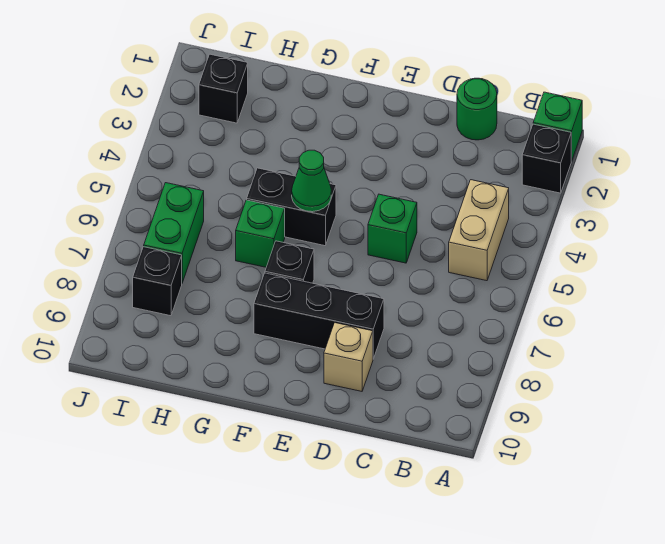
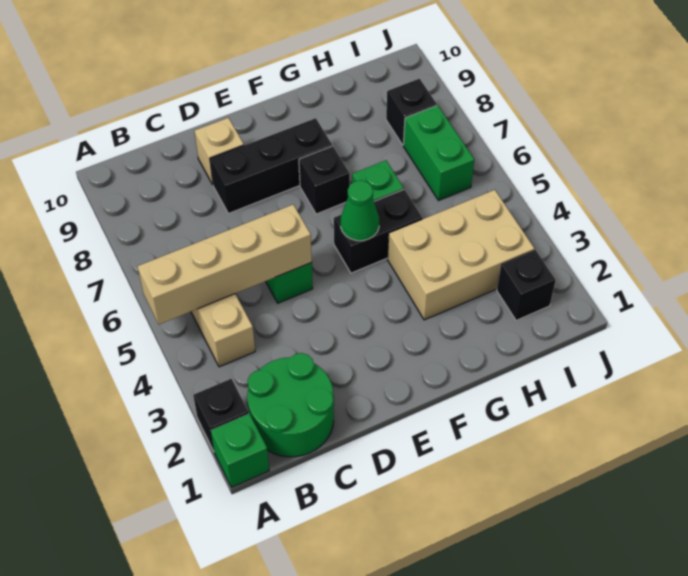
none -> tan brick A5:D5 level 2
green round brick C1 level 1 -> green round brick B1:C2 level 1
none -> tan brick G3:I4 level 1

